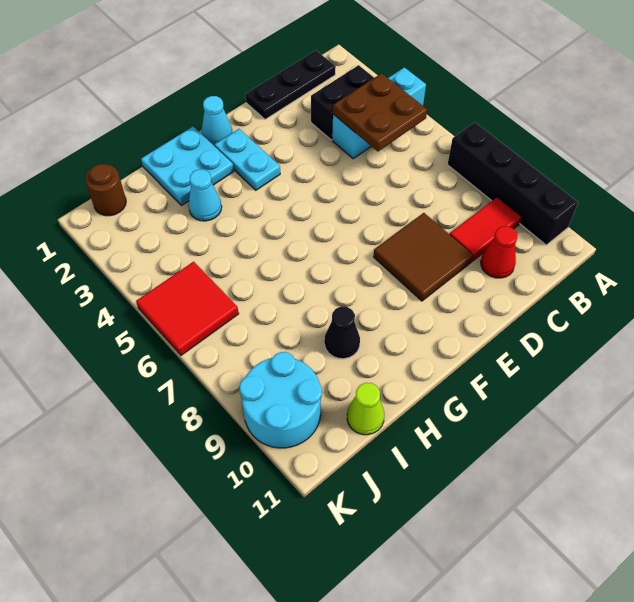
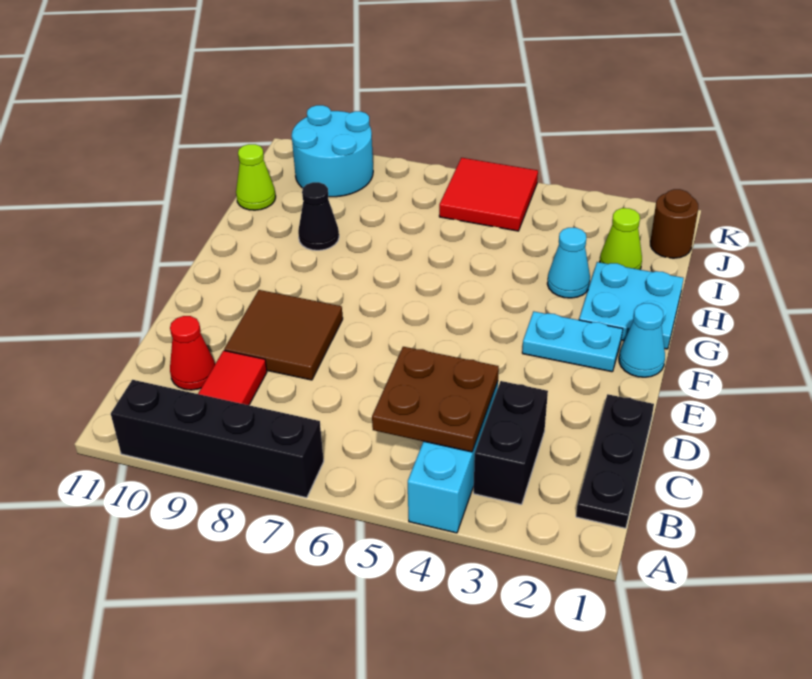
none -> lime cone I2 level 1

